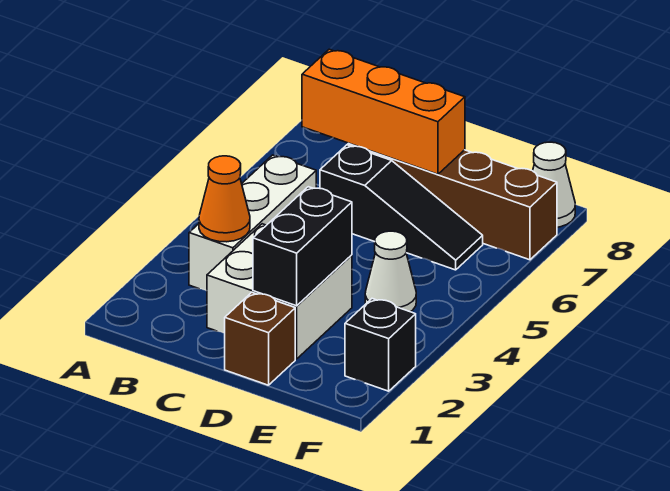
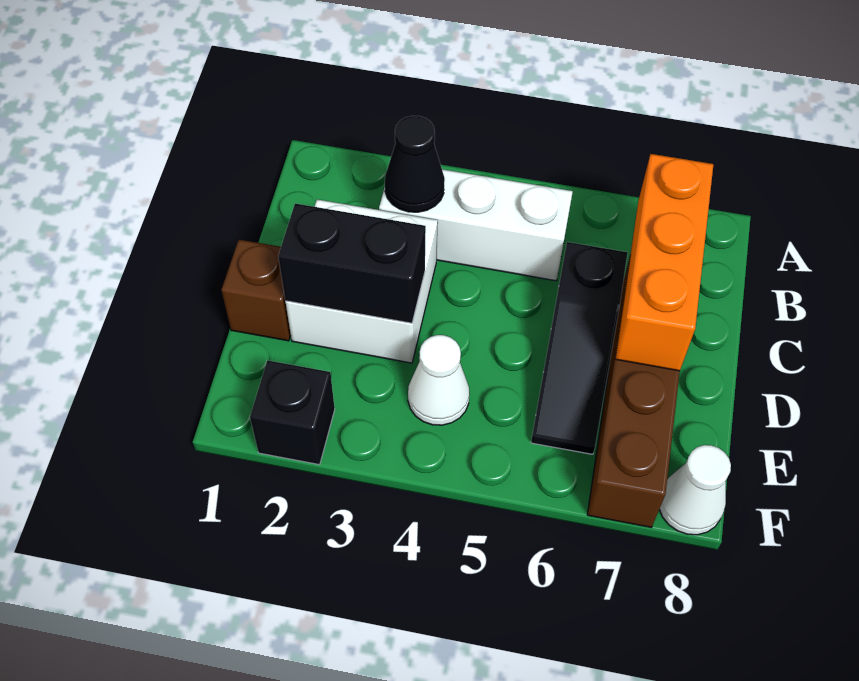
orange cone B3 level 2 -> black cone B3 level 2

